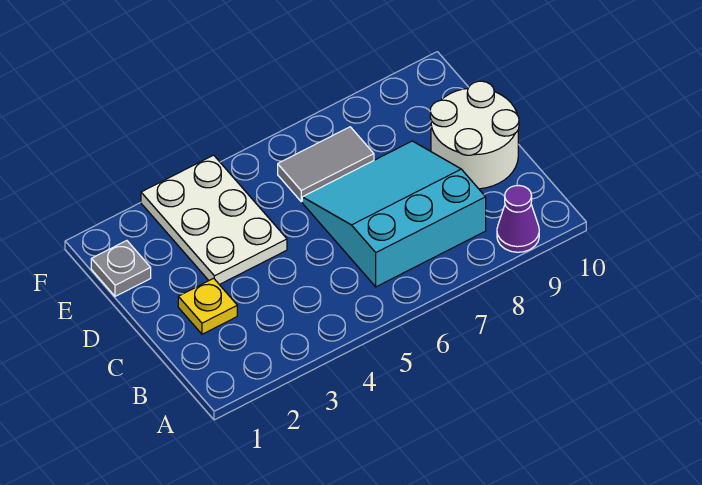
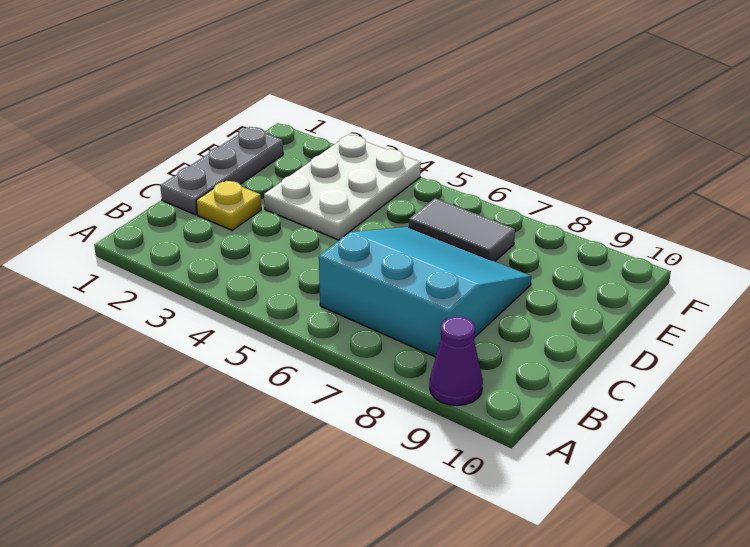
white round brick C9:D10 level 1 -> none
grey plate E1 level 1 -> grey plate C1:E1 level 1

